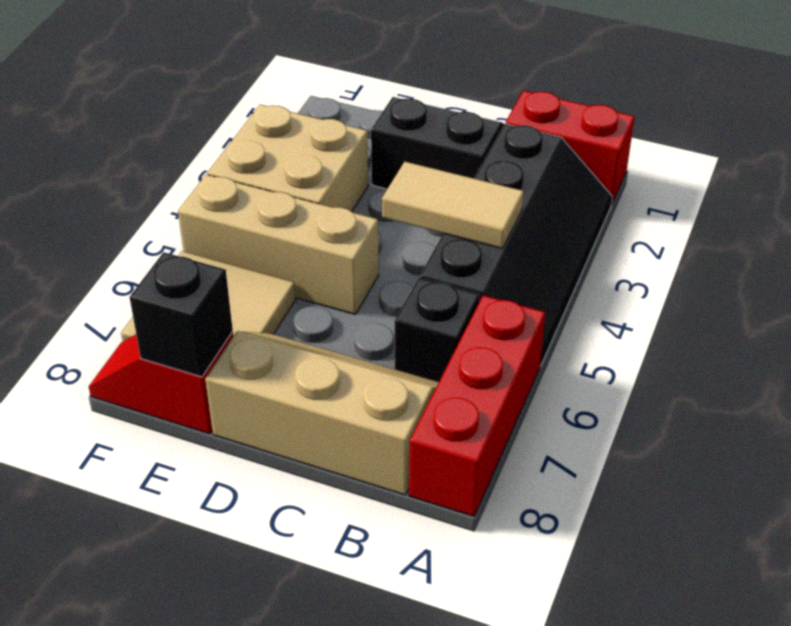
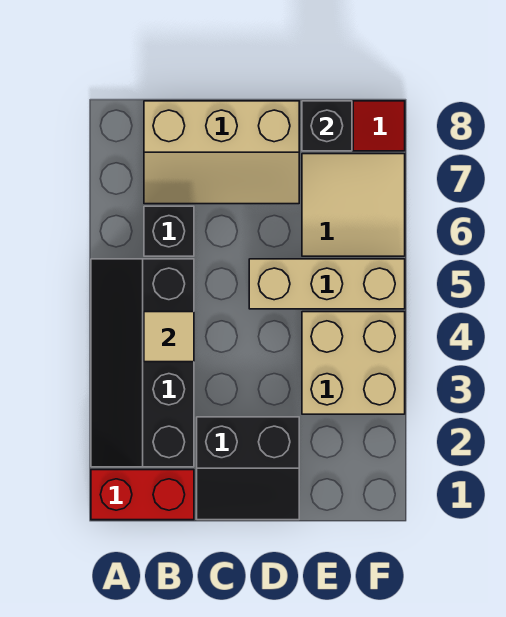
red brick A6:A8 level 1 -> none
tan tile B4:C4 level 2 -> tan tile B4 level 2

